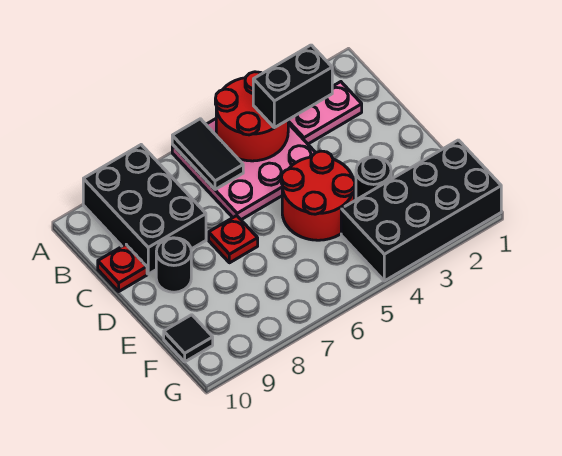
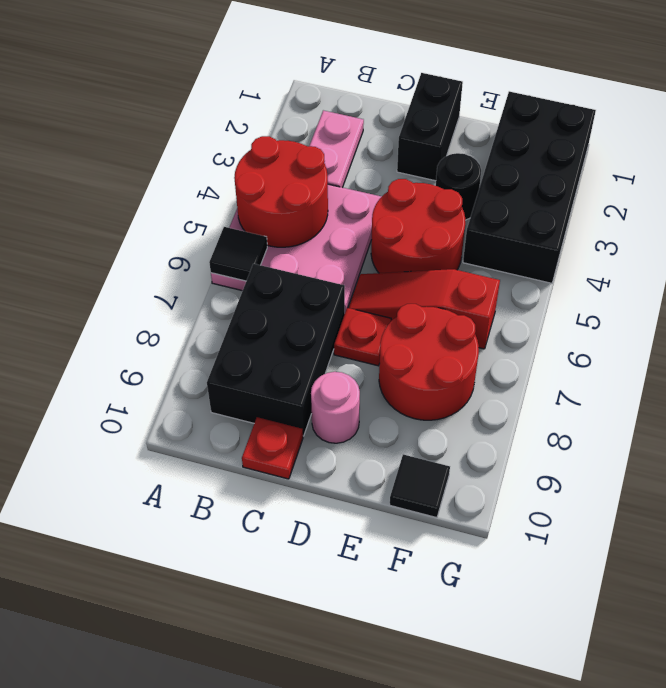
black tile A6:B6 level 2 -> black tile A6 level 2
black brick A8:C9 level 1 -> black brick B7:C9 level 1
black brick B3:B4 level 3 -> black brick D1:D2 level 1
none -> red slope D6:F6 level 1 top F
black round brick D9 level 1 -> pink round brick D9 level 1
none -> red round brick E7:F8 level 1

